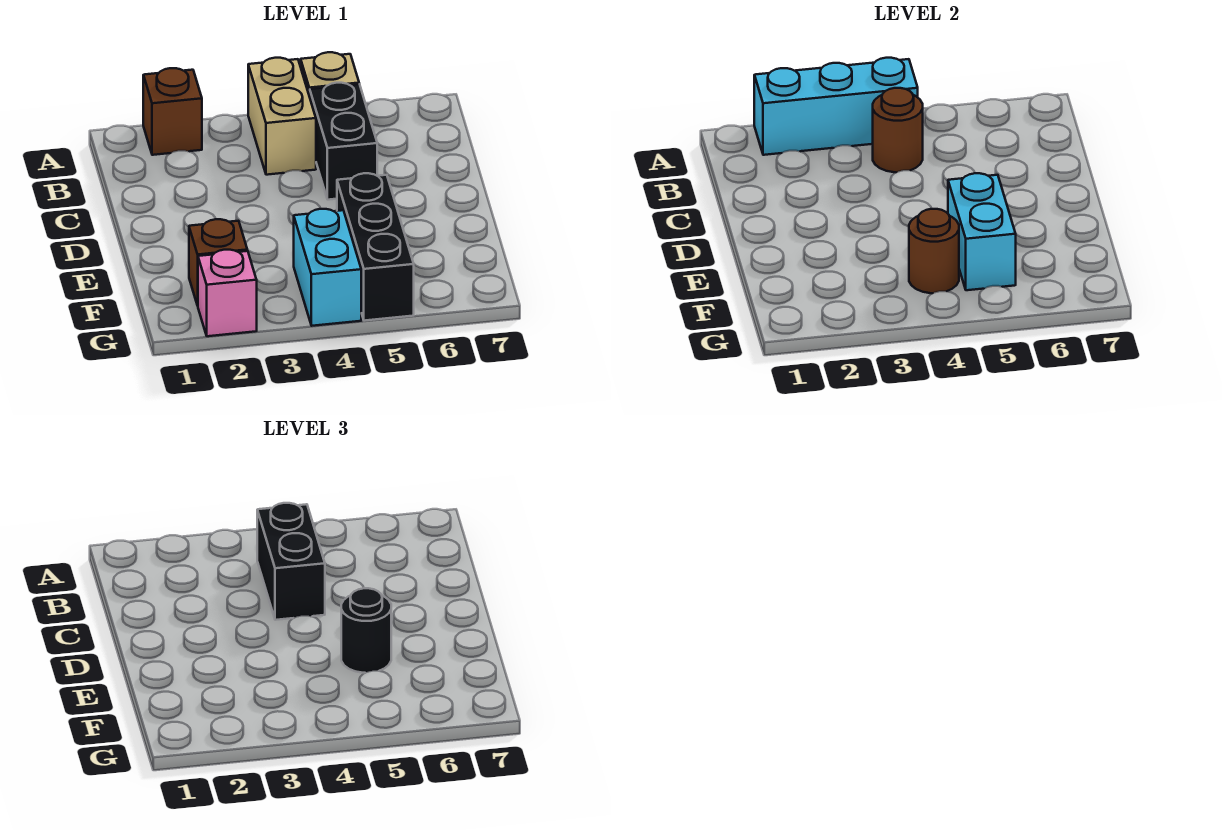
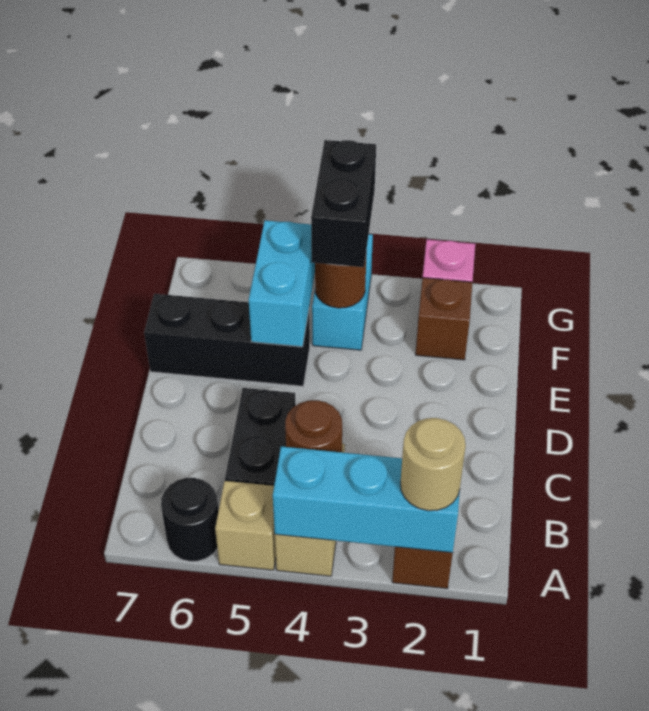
none -> tan round brick A2 level 3
black brick B4:C4 level 3 -> black brick F4:G4 level 3
black brick E5:G5 level 1 -> black brick E5:E7 level 1
black round brick E5 level 3 -> black round brick A6 level 1

